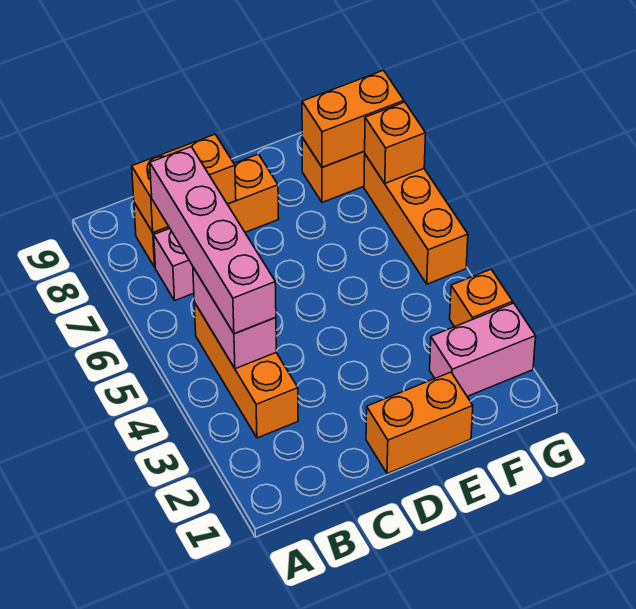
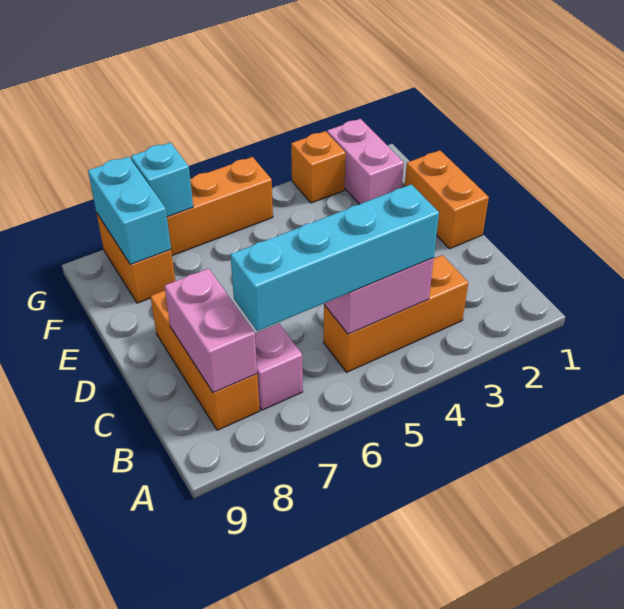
pink brick B4:B7 level 3 -> cyan brick B4:B7 level 3
orange brick B8:C8 level 2 -> pink brick B8:C8 level 2
orange brick F8:G8 level 2 -> cyan brick F8:G8 level 2
orange brick G7 level 2 -> cyan brick G7 level 2

